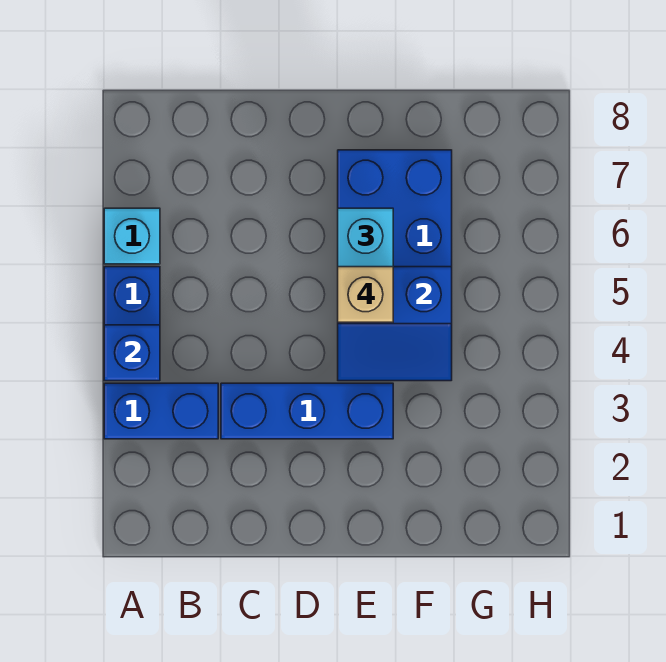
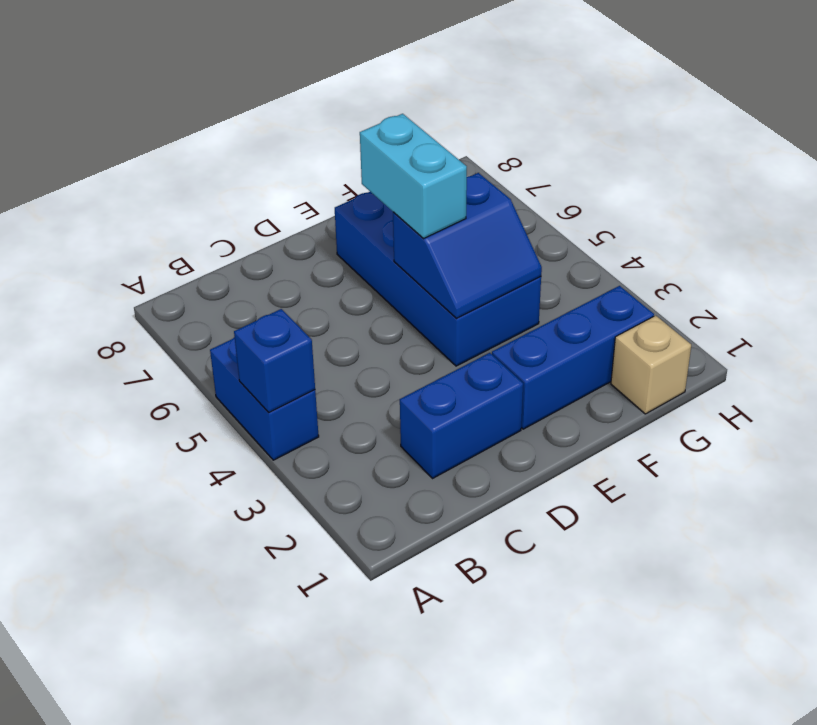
blue brick A3:B3 level 1 -> blue brick C2:D2 level 1
cyan brick A6 level 1 -> none
blue brick C3:E3 level 1 -> blue brick E2:G2 level 1
tan brick E5 level 4 -> tan brick G1 level 1

